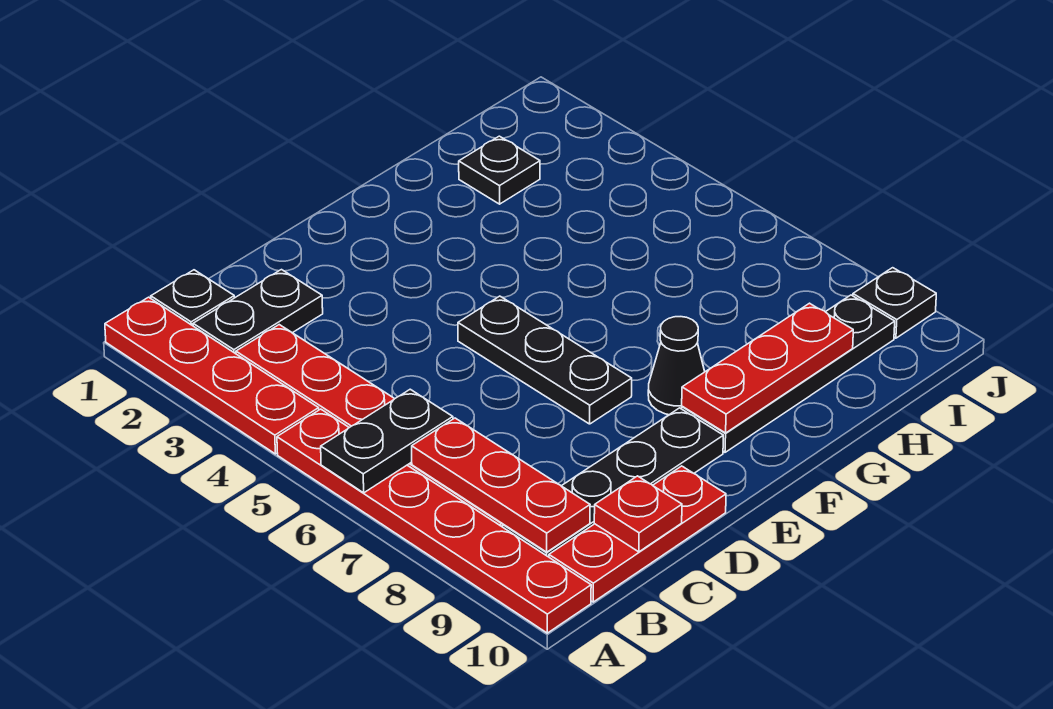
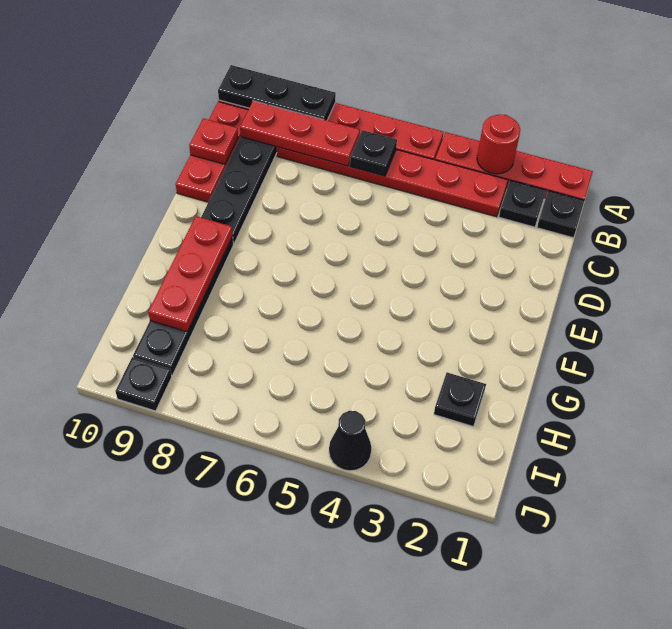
none -> red round brick A3 level 2
black plate A6:B6 level 2 -> black plate B6 level 2
black plate B2:C2 level 1 -> black plate B2 level 1
black plate E5:E7 level 1 -> black plate A8:A10 level 2
black cone F8 level 1 -> black cone J4 level 1

